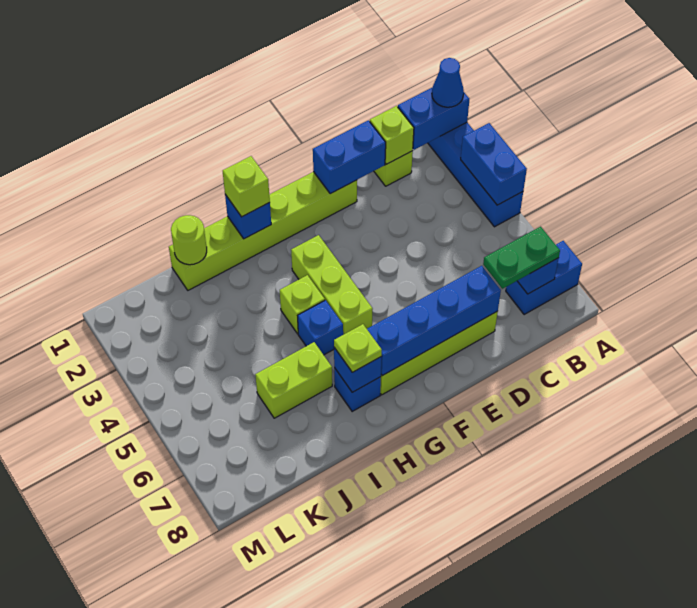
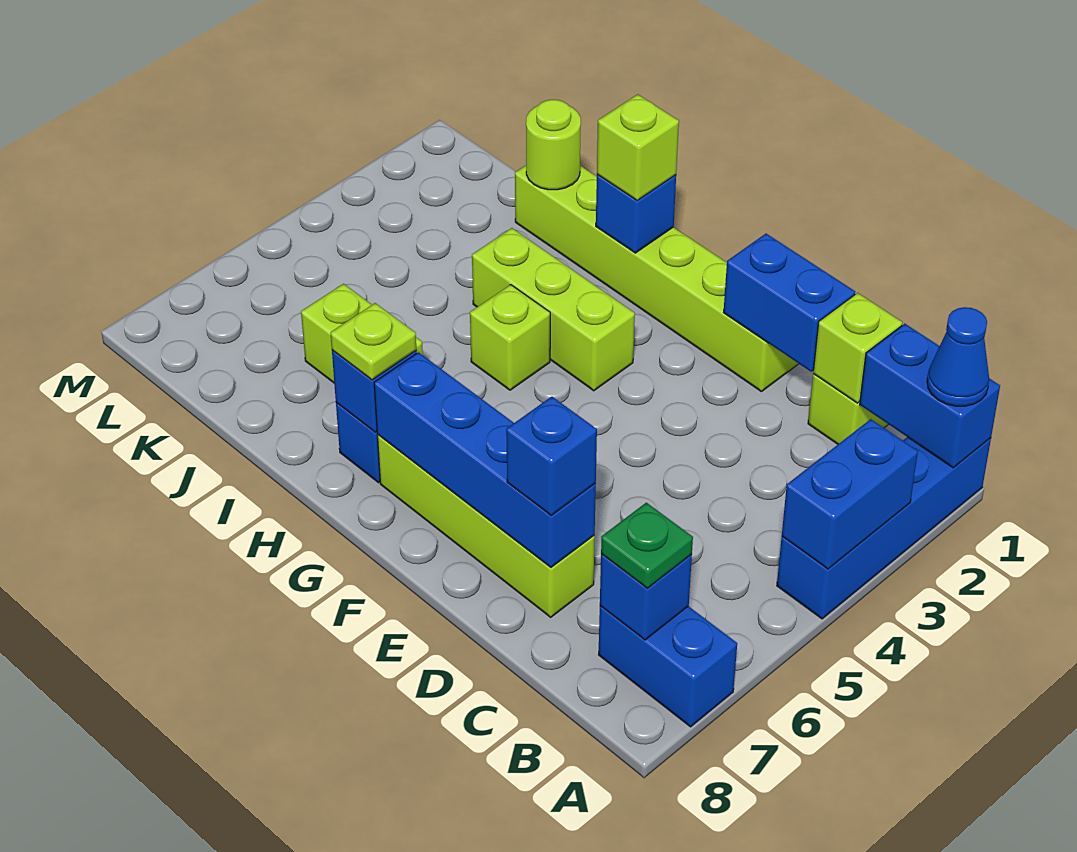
green plate B7:C7 level 3 -> green plate B7 level 3
lime brick G3:G5 level 1 -> lime brick G3:I3 level 1
blue brick H5 level 1 -> blue brick D7 level 3

